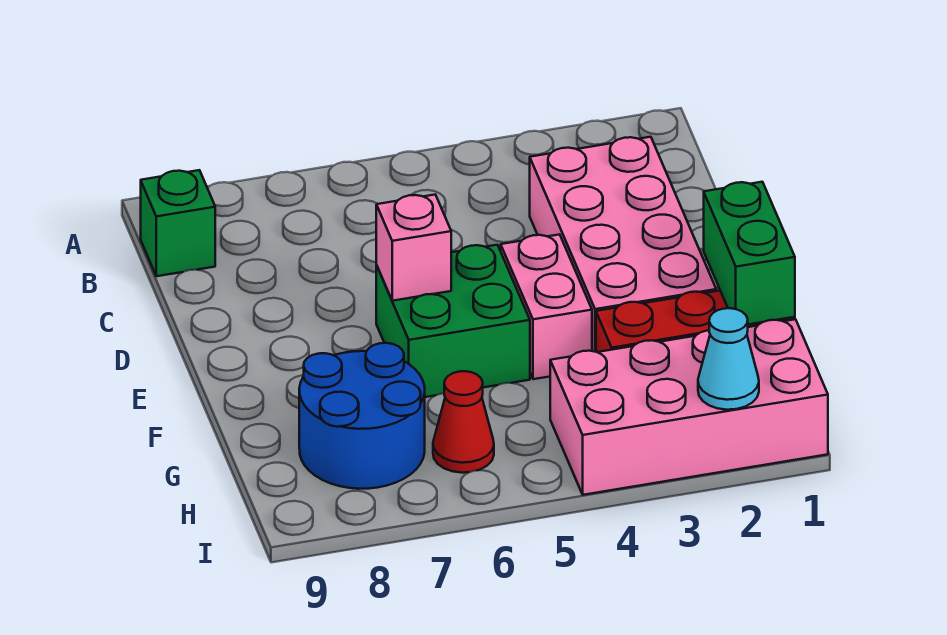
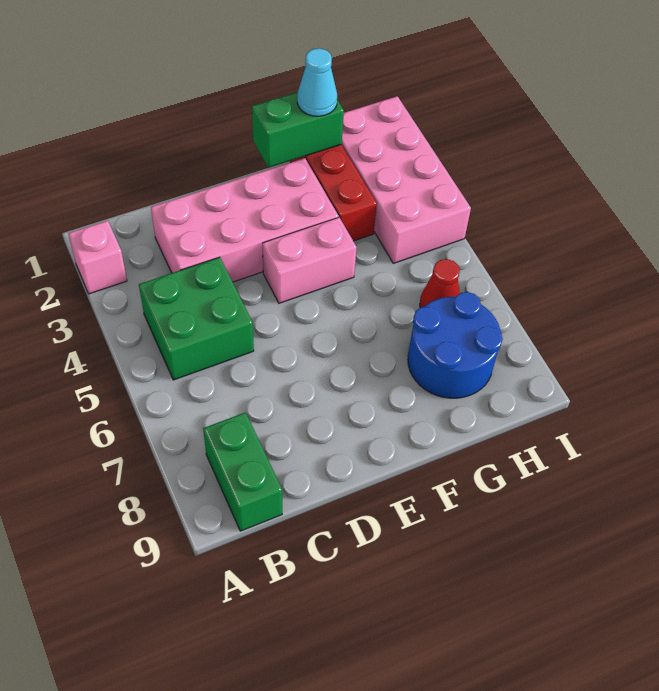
green brick B9 level 1 -> green brick B8:B9 level 1
green brick E5:F6 level 1 -> green brick B4:C5 level 1
pink brick E6 level 2 -> pink brick A2 level 1
cyan cone I2 level 2 -> cyan cone G1 level 3

